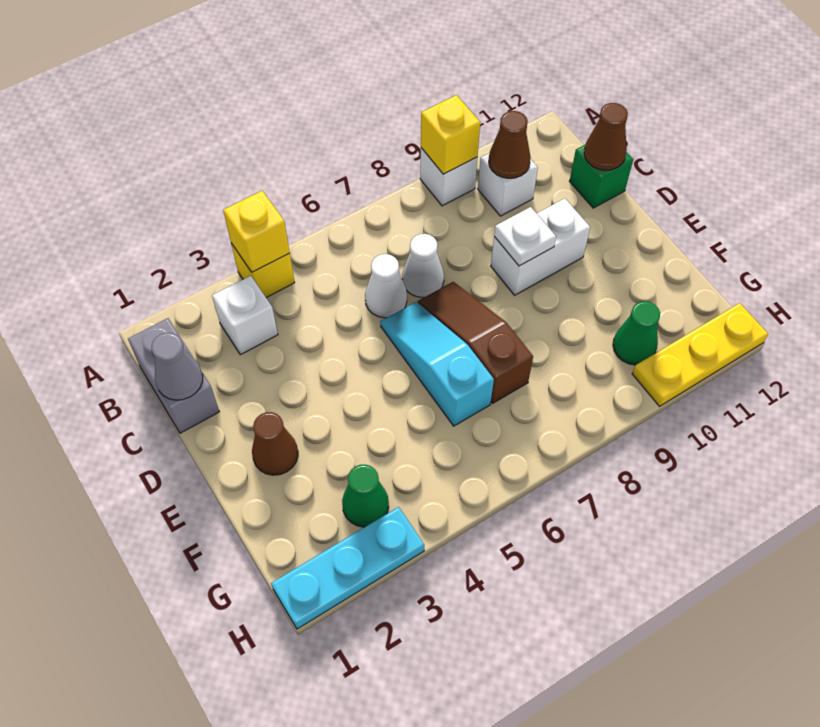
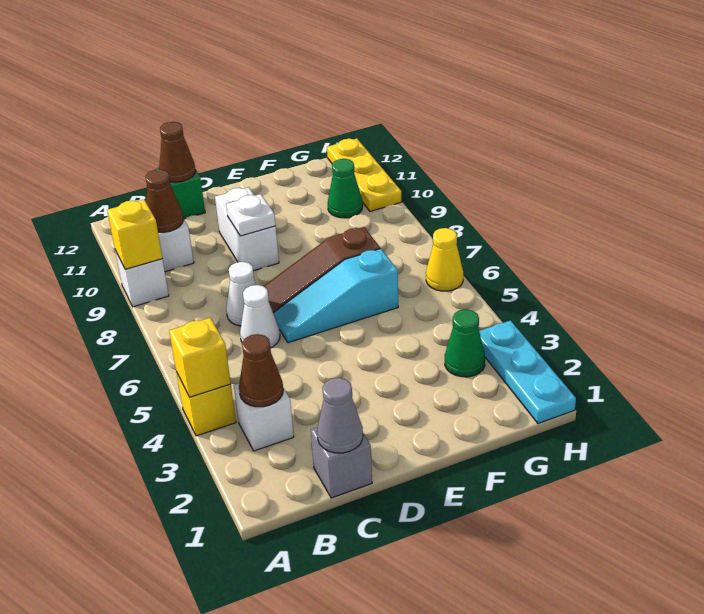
grey brick B1:C1 level 1 -> grey brick C1 level 1
brown cone E2 level 1 -> brown cone B3 level 2
none -> yellow cone H6 level 1

